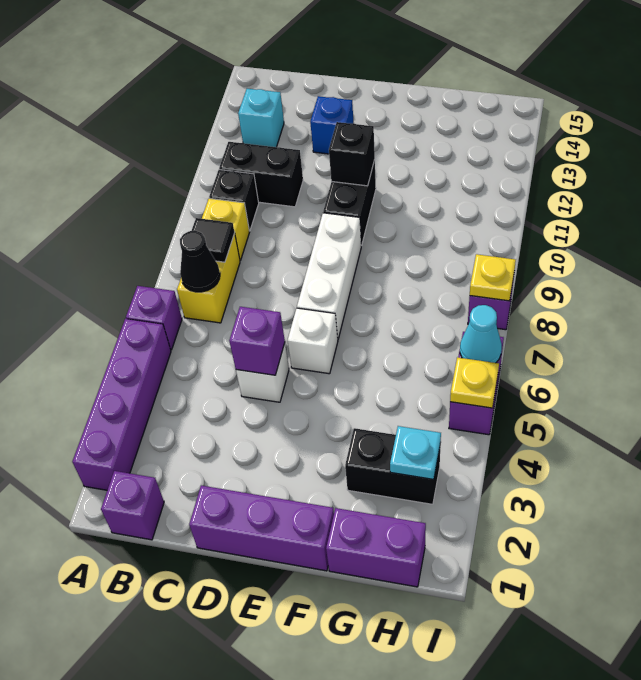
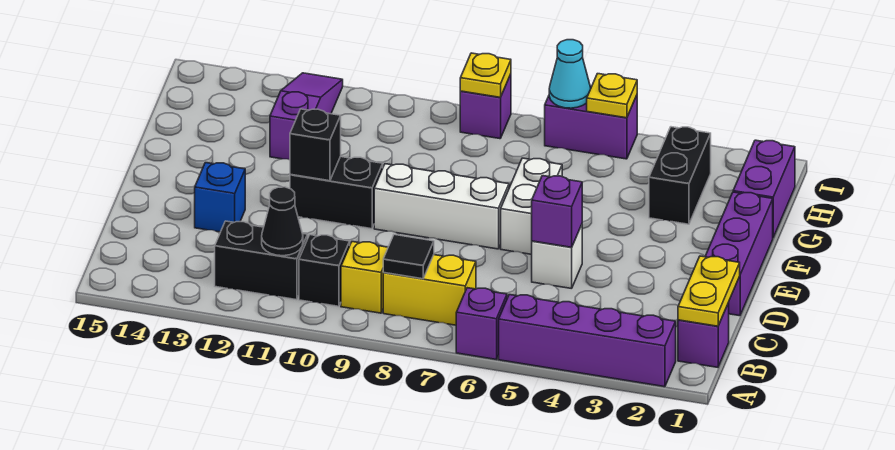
none -> yellow plate B1:C1 level 2
black cone B7 level 2 -> black cone B11 level 2
black brick B11:C11 level 1 -> black brick B11:B12 level 1
cyan brick B13 level 1 -> none
white brick E6 level 1 -> white brick E6:F6 level 1
none -> purple slope G12:I12 level 1 top G
cyan plate H3 level 2 -> none

